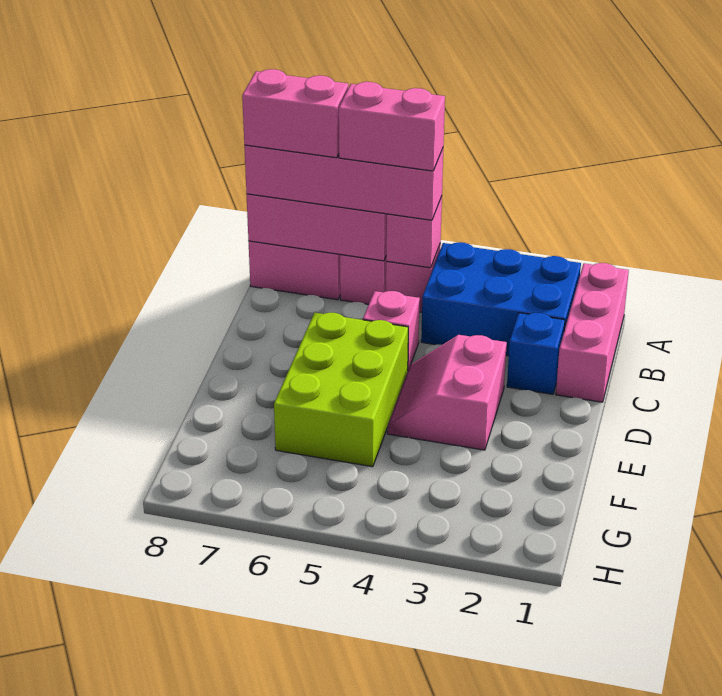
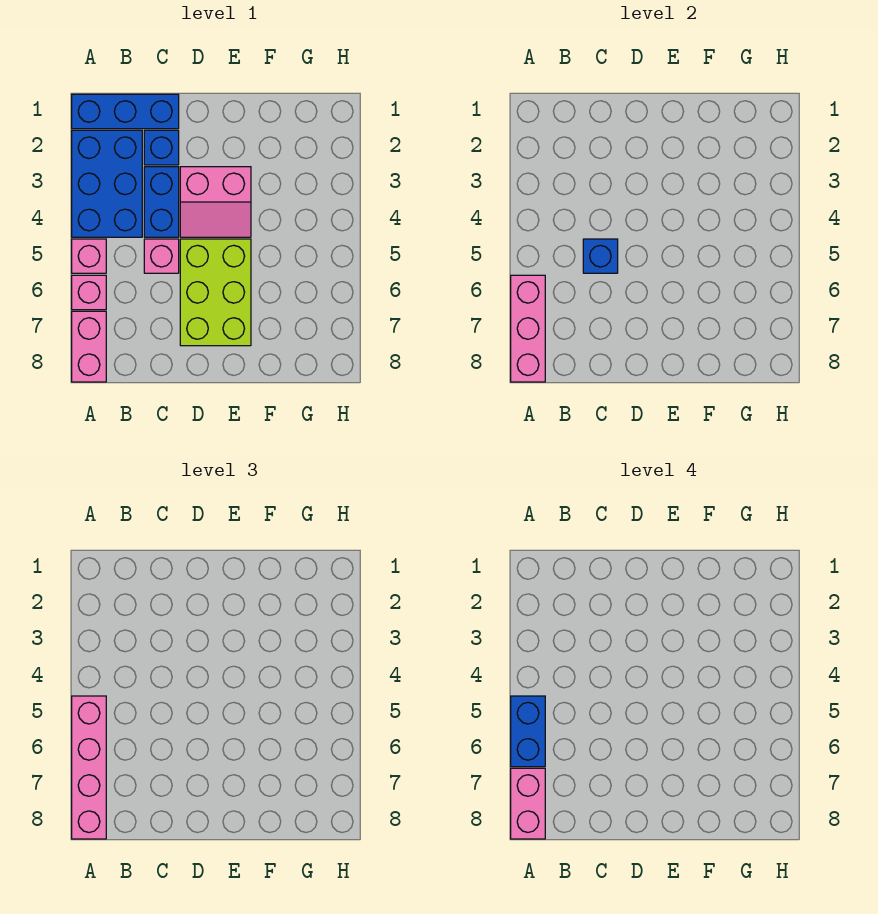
pink brick A1:C1 level 1 -> blue brick A1:C1 level 1
pink brick A5 level 2 -> none
pink brick A5:A6 level 4 -> blue brick A5:A6 level 4
none -> blue brick C3:C4 level 1
none -> blue brick C5 level 2
lime brick D5:F6 level 1 -> lime brick D5:E7 level 1

